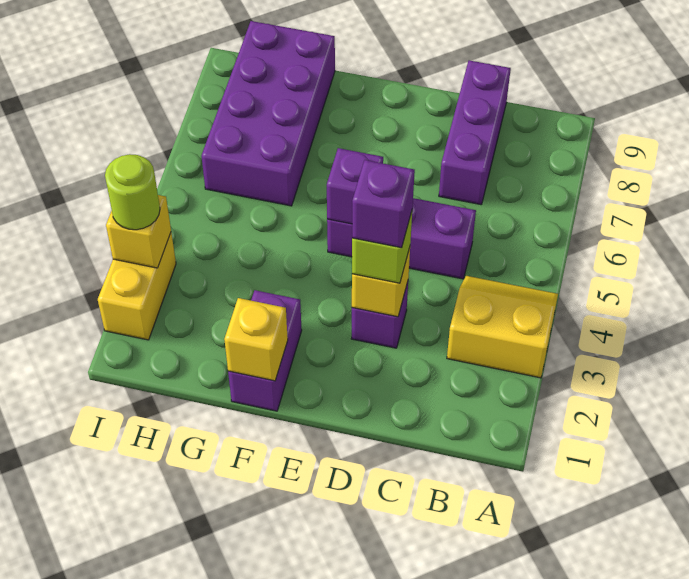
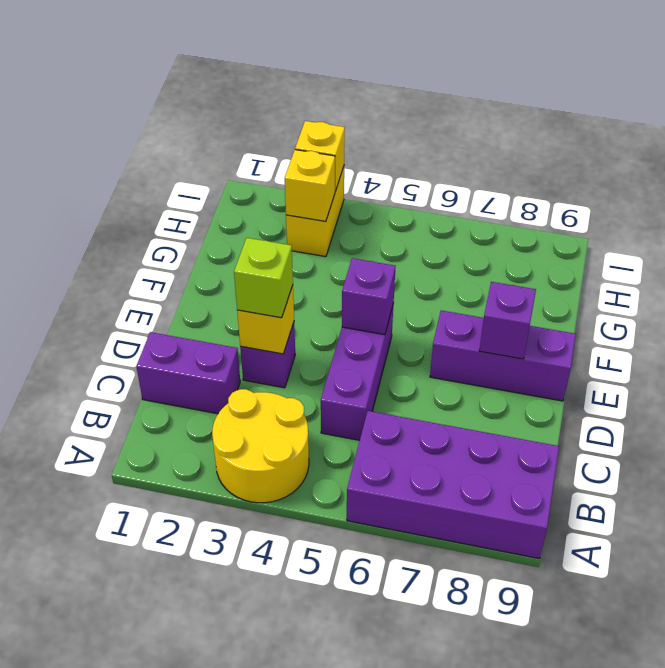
yellow slope A3:B4 level 1 top 3 -> yellow round brick A3:B4 level 1
purple brick C7:C9 level 1 -> purple brick E7:E9 level 1
purple brick D3 level 4 -> purple brick E8 level 2
purple brick F1:F2 level 1 -> purple brick C1:C2 level 1
yellow brick F1 level 2 -> yellow brick H3 level 2
purple brick G6:H9 level 1 -> purple brick A6:B9 level 1
yellow brick I2:I3 level 1 -> yellow brick H3:I3 level 1
lime round brick I3 level 3 -> none

